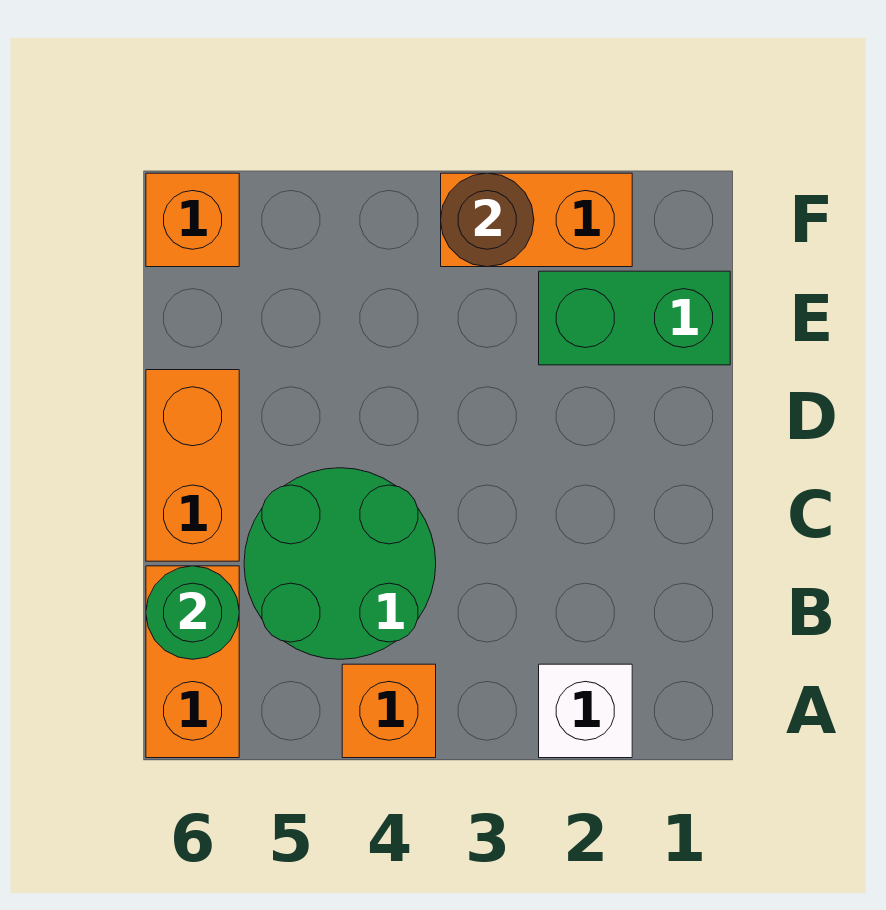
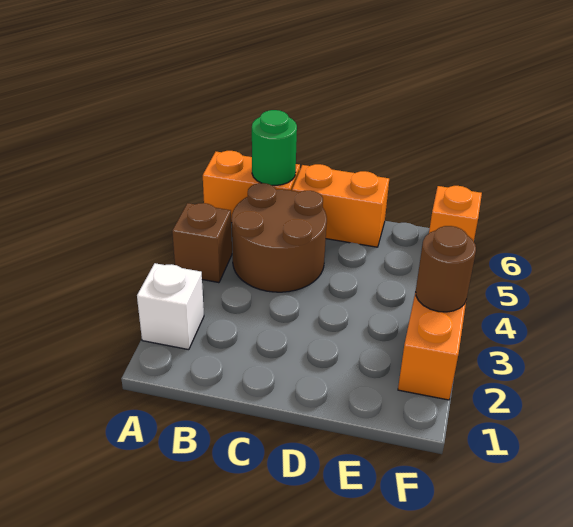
orange brick A4 level 1 -> brown brick A4 level 1
green round brick B4:C5 level 1 -> brown round brick B4:C5 level 1
green brick E1:E2 level 1 -> none

